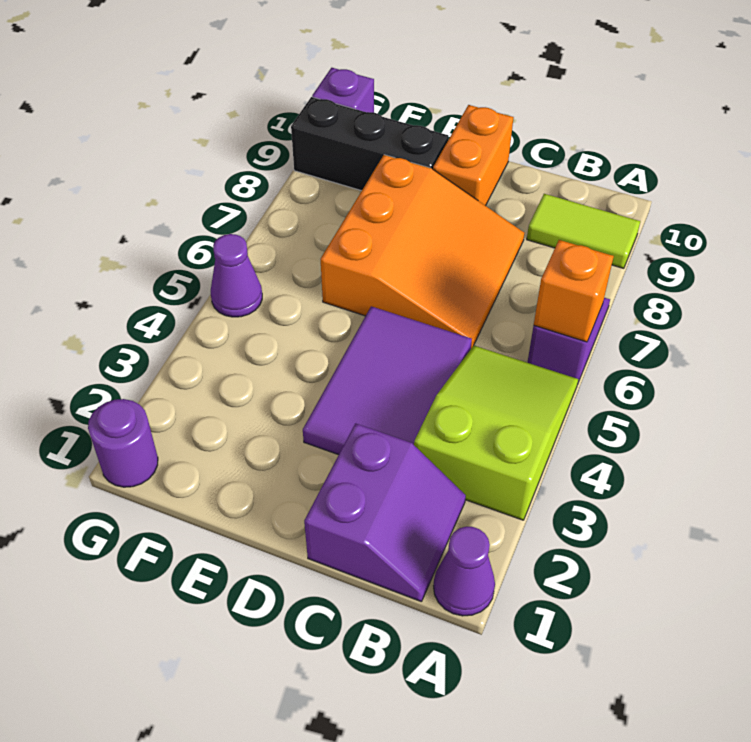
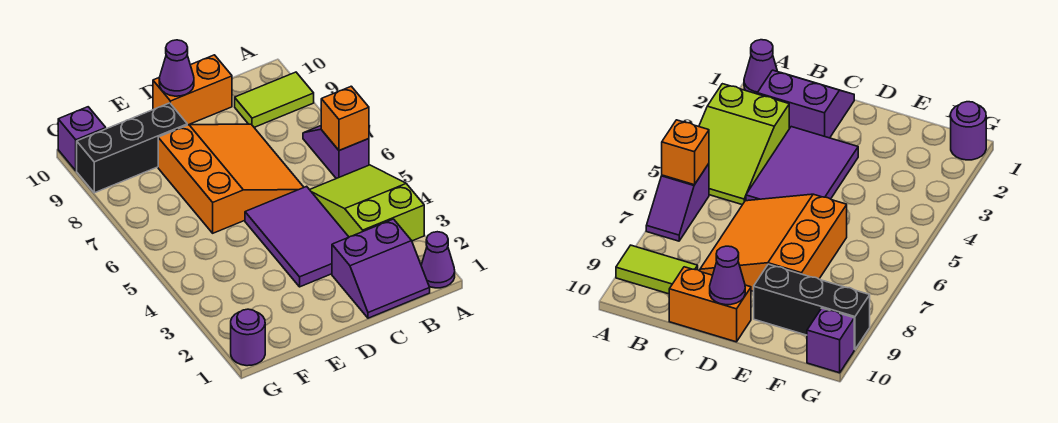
purple slope B1:C2 level 1 top C -> purple slope B1:C2 level 1 top 2
orange brick D9:D10 level 1 -> orange brick C10:D10 level 1
purple cone G5 level 1 -> purple cone D10 level 2

